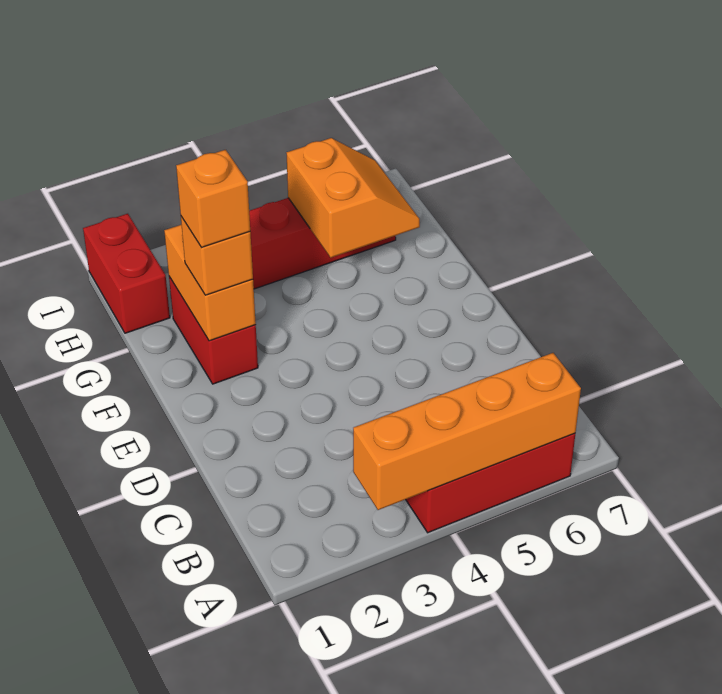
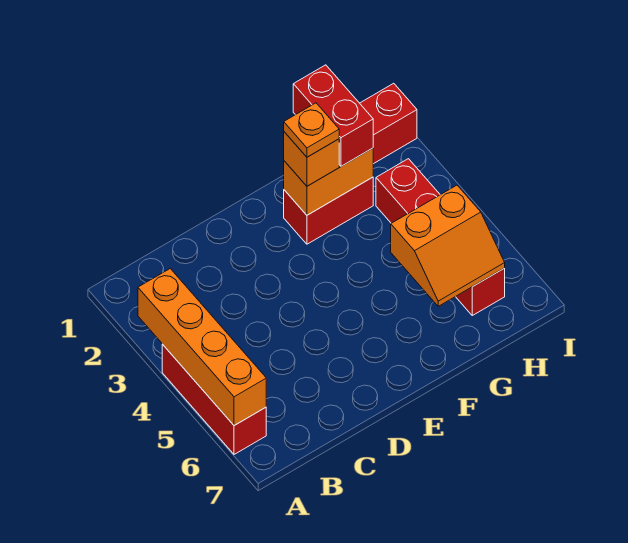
orange brick F2 level 4 -> orange plate F2 level 4
none -> red brick G1:G2 level 3

